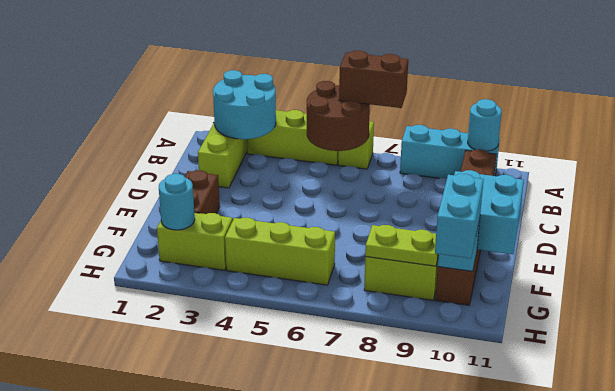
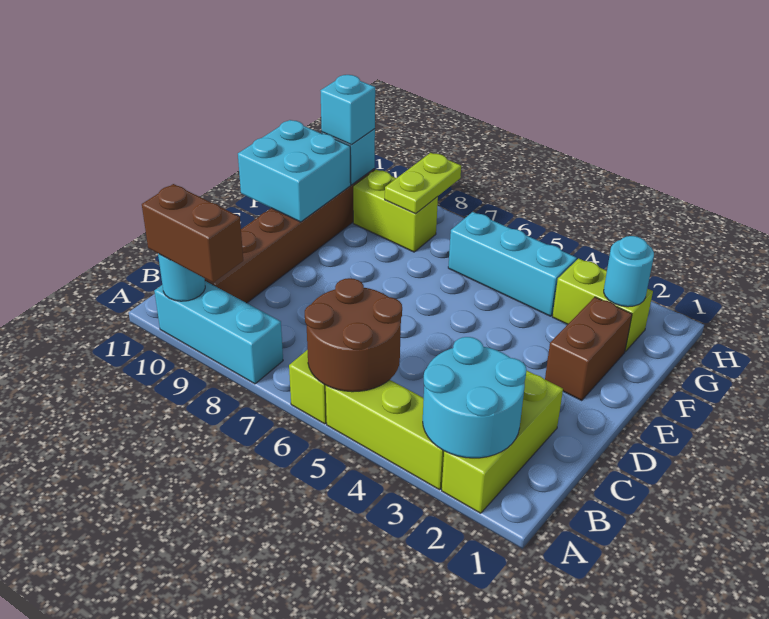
brown brick A6:A7 level 3 -> brown brick A9:A10 level 3
lime brick G4:G6 level 1 -> cyan brick G4:G6 level 1
lime plate G8:G9 level 2 -> lime plate G8:H8 level 2
cyan brick G10:H10 level 3 -> cyan brick G10 level 3

